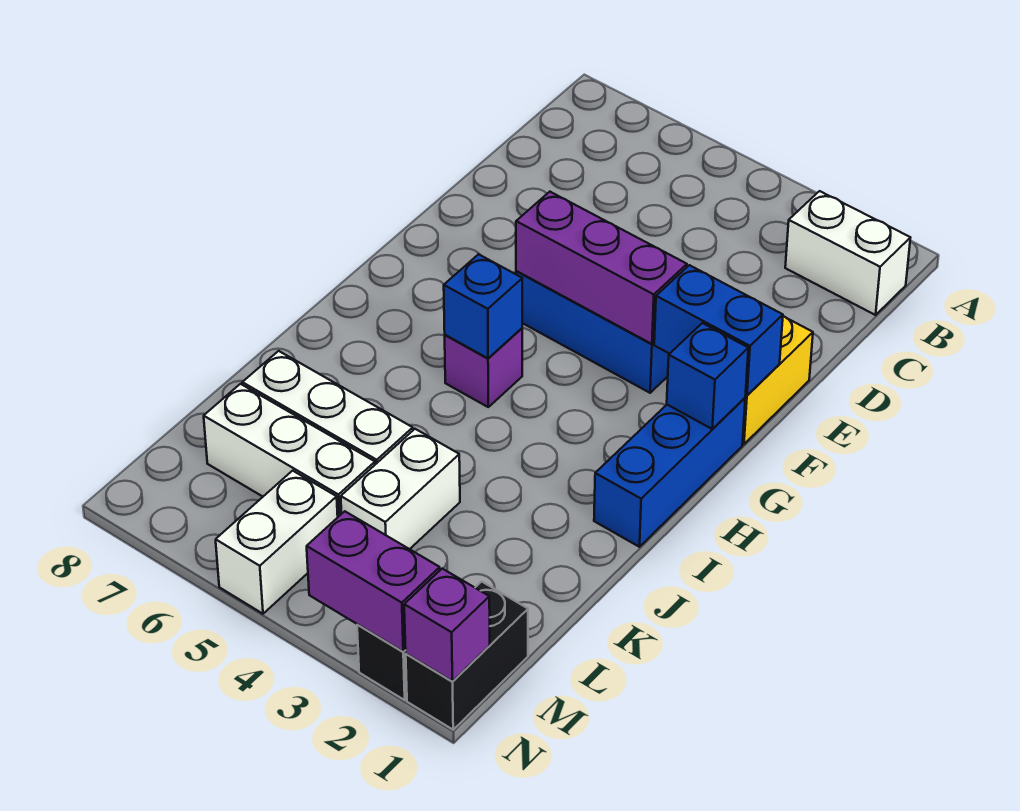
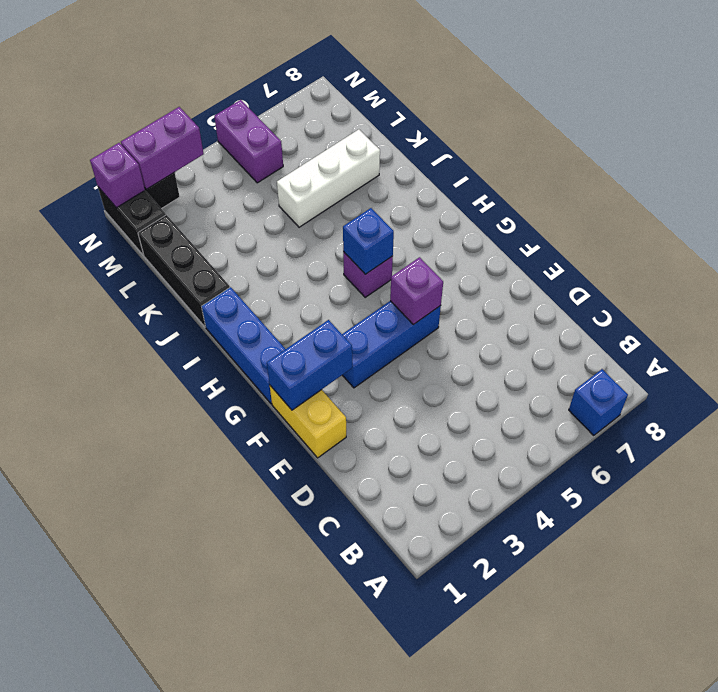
white brick B1:B2 level 1 -> none
purple brick F3:F5 level 2 -> purple brick F5 level 2
blue brick G1 level 2 -> blue brick A7 level 1
none -> black brick J1:L1 level 1
white brick K4:L4 level 1 -> none
white brick L5:L7 level 1 -> none
white brick M5:N5 level 1 -> purple brick M5:N5 level 1

